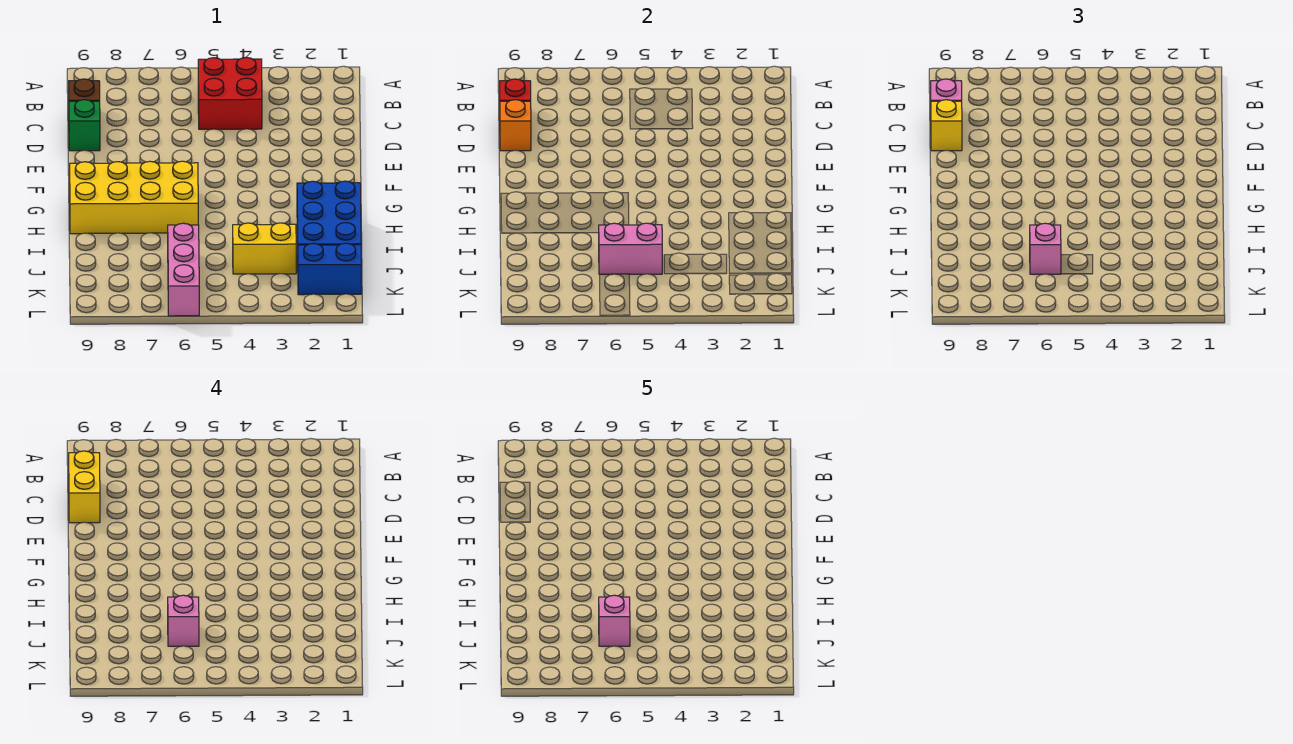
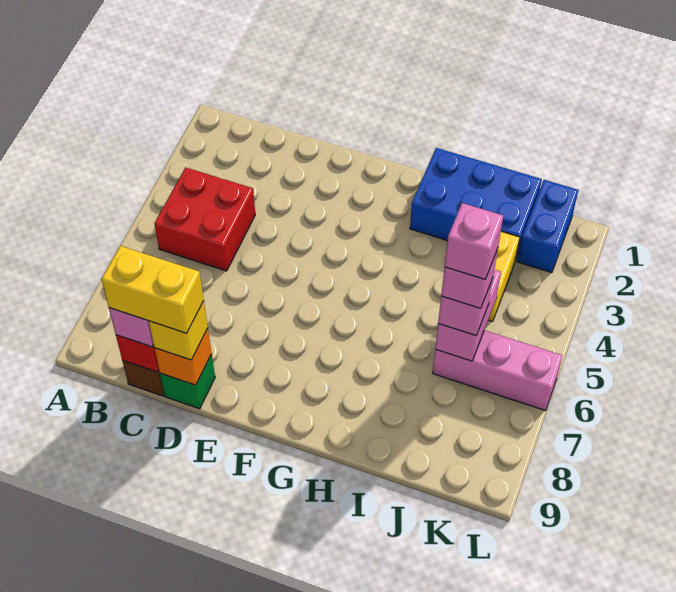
yellow brick G6:H9 level 1 -> none

